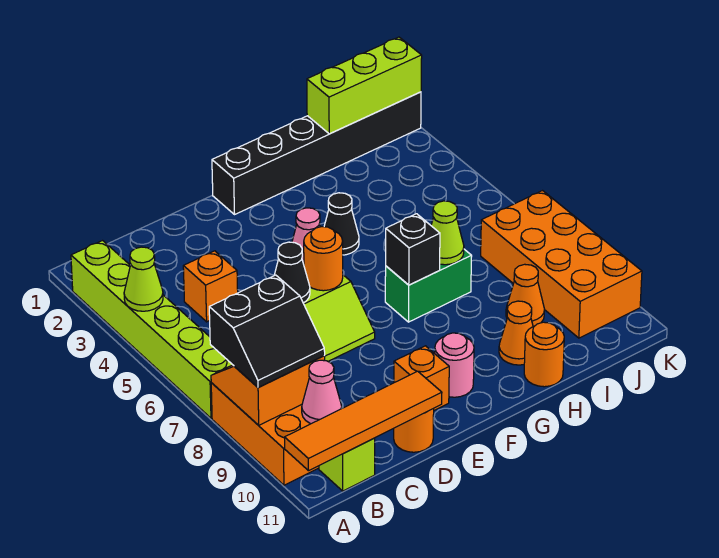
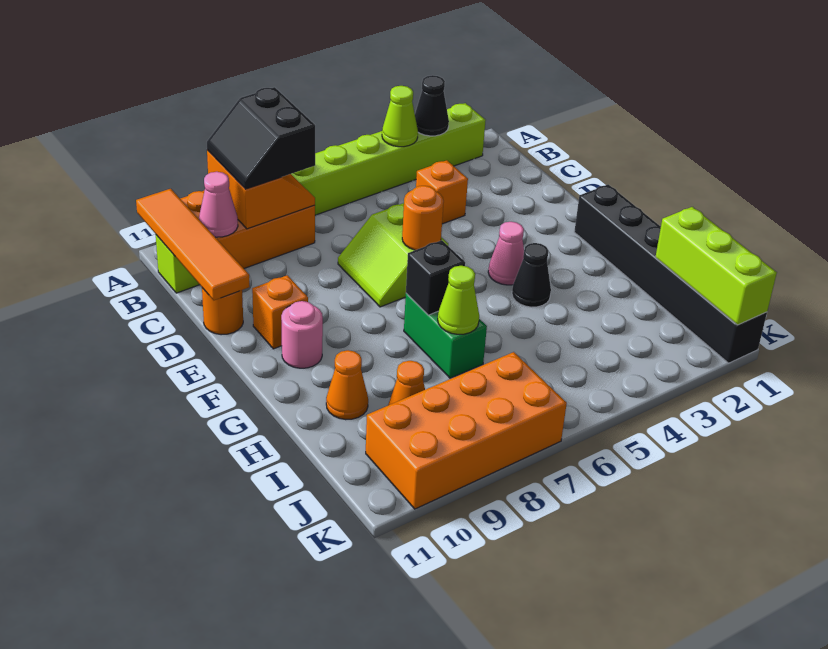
black cone D6 level 2 -> black cone A3 level 2
orange round brick H11 level 1 -> none

